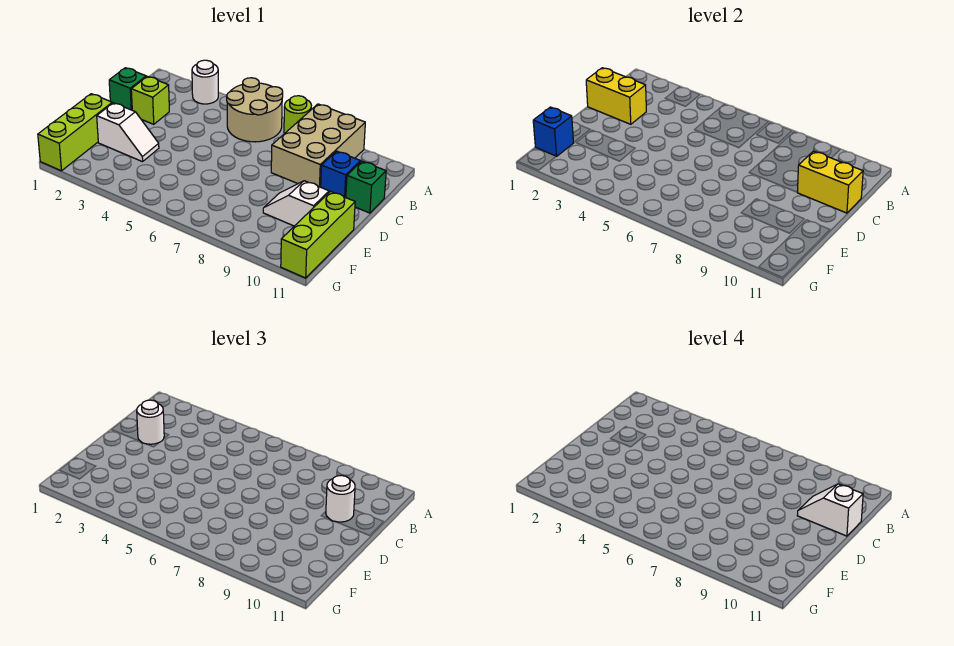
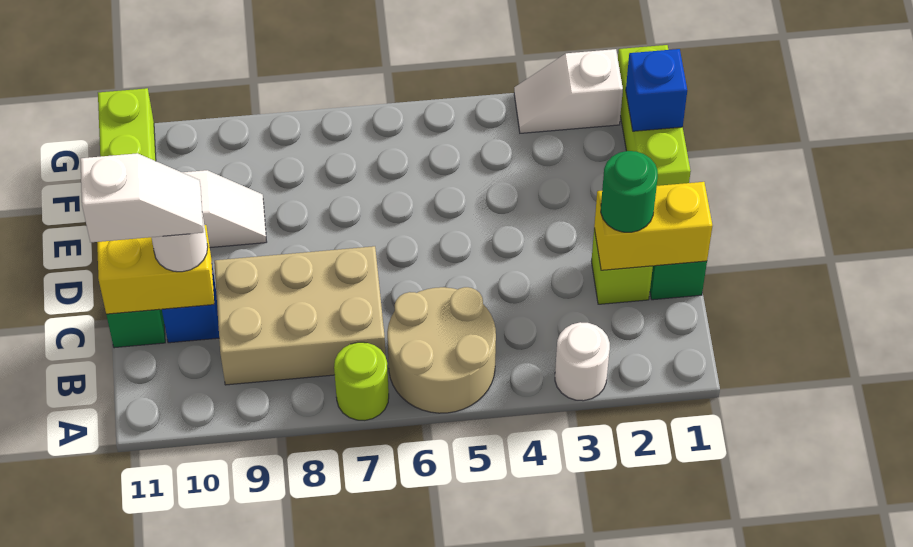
tan brick A8:C9 level 1 -> tan brick B7:C9 level 1
white round brick C2 level 3 -> green round brick C2 level 3
white slope E2:E3 level 1 top 2 -> white slope G2:G3 level 1 top 2

